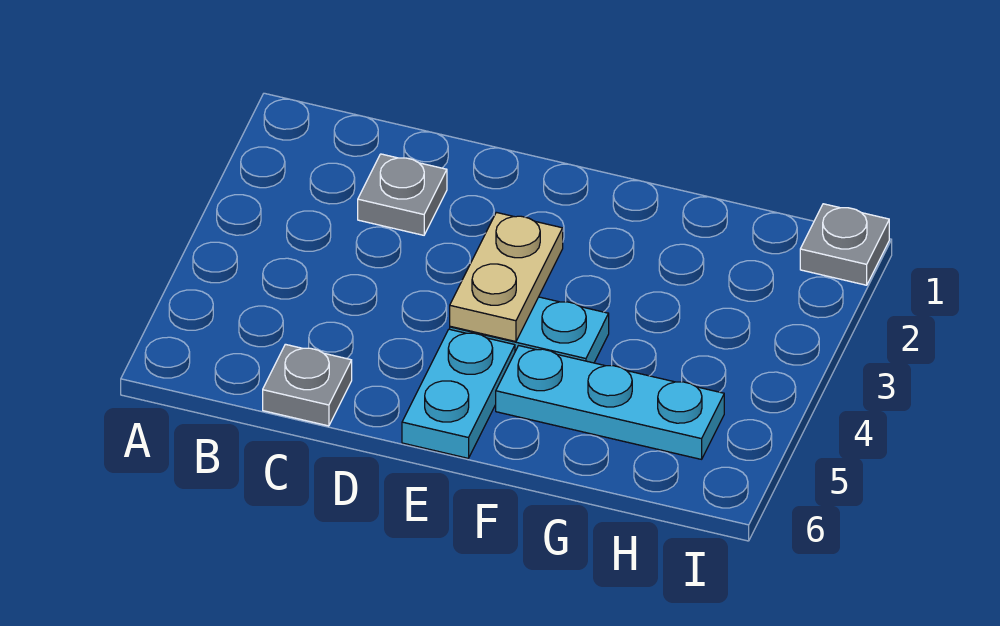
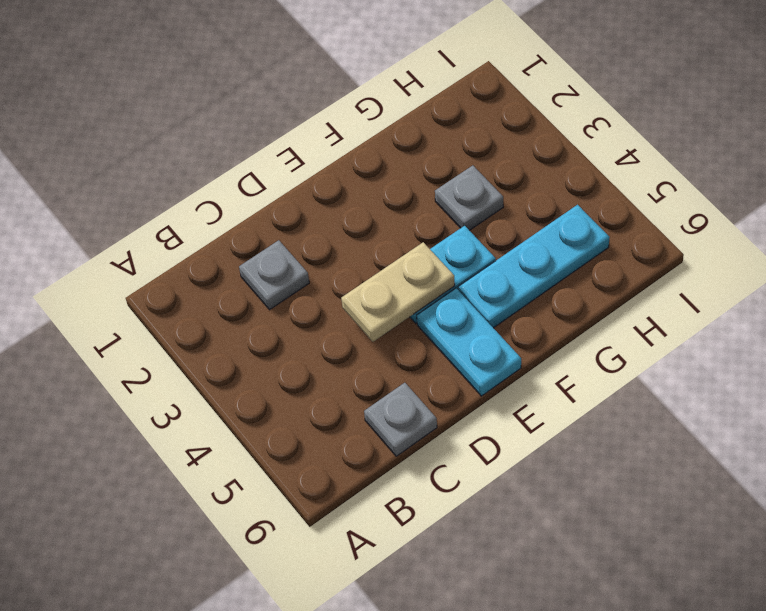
tan plate E3:E4 level 2 -> tan plate D4:E4 level 2
grey plate I1 level 1 -> grey plate G3 level 1

